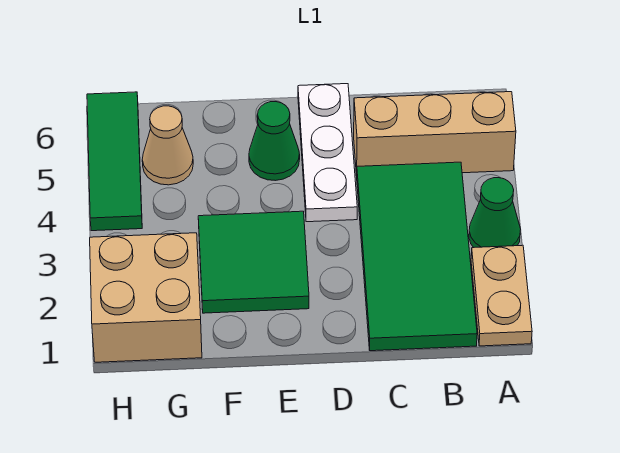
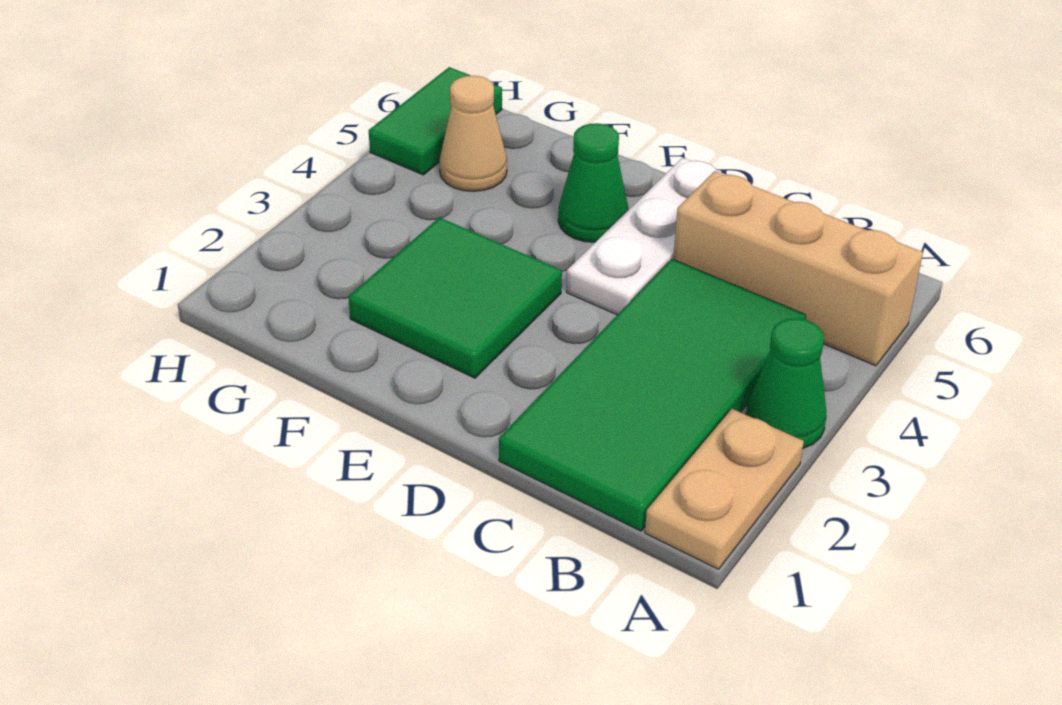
tan brick G1:H2 level 1 -> none
green tile H4:H6 level 1 -> green tile H5:H6 level 1

